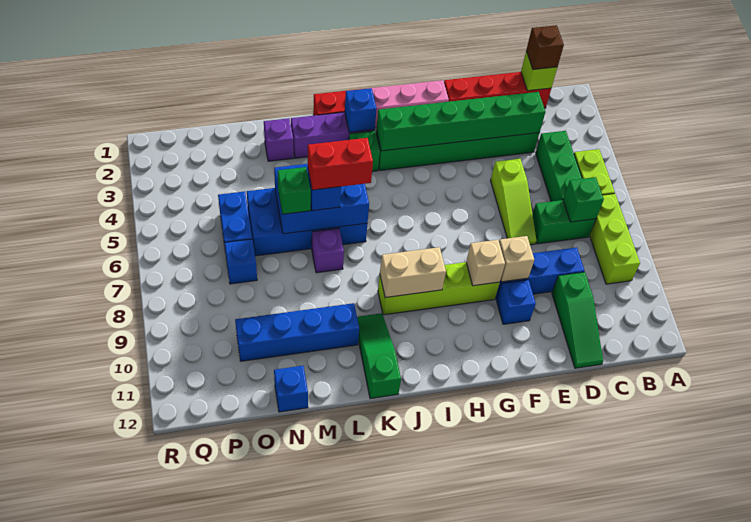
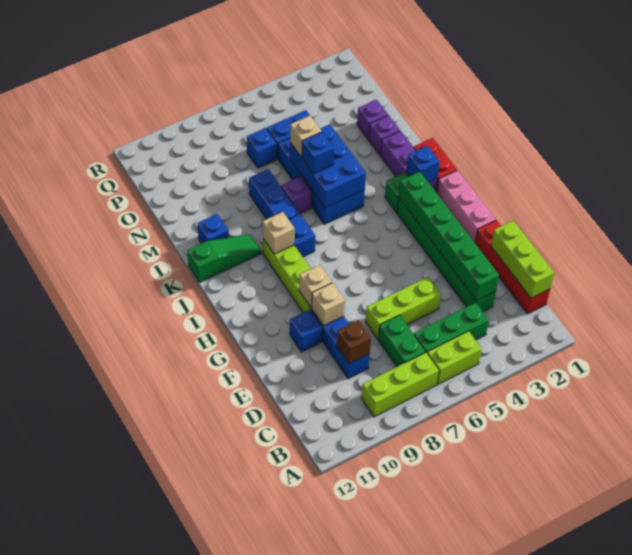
lime brick C1 level 2 -> lime brick C1:E1 level 2
brown brick C1 level 3 -> brown brick D9 level 2
green brick C7 level 2 -> none
green slope D10:D12 level 1 top 10 -> none
lime slope E5:E7 level 1 top 5 -> lime brick E5:E7 level 1
tan brick I9:J9 level 2 -> tan brick J9 level 2
red brick K6:L6 level 4 -> none
blue brick L10:O10 level 1 -> blue brick J8:M8 level 1
green brick M6 level 3 -> tan brick M6 level 3
none -> purple brick N2 level 1
blue brick N12 level 1 -> blue brick L11 level 1

